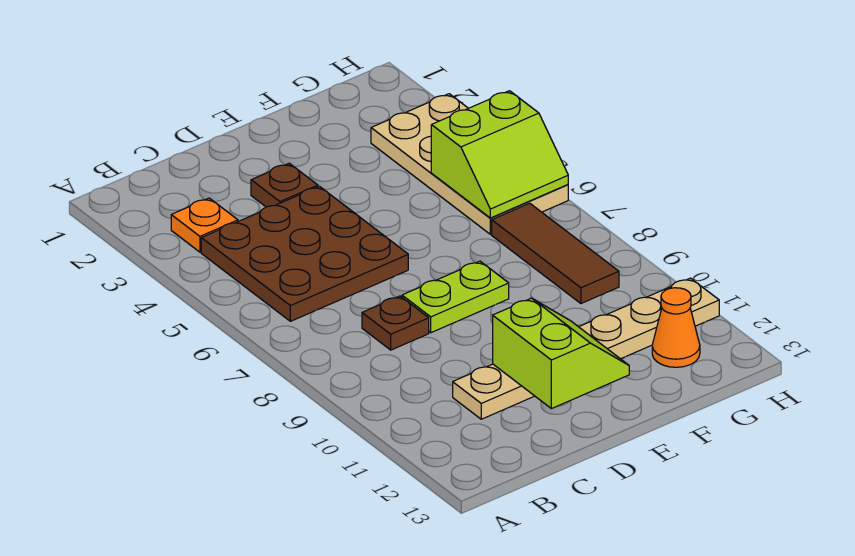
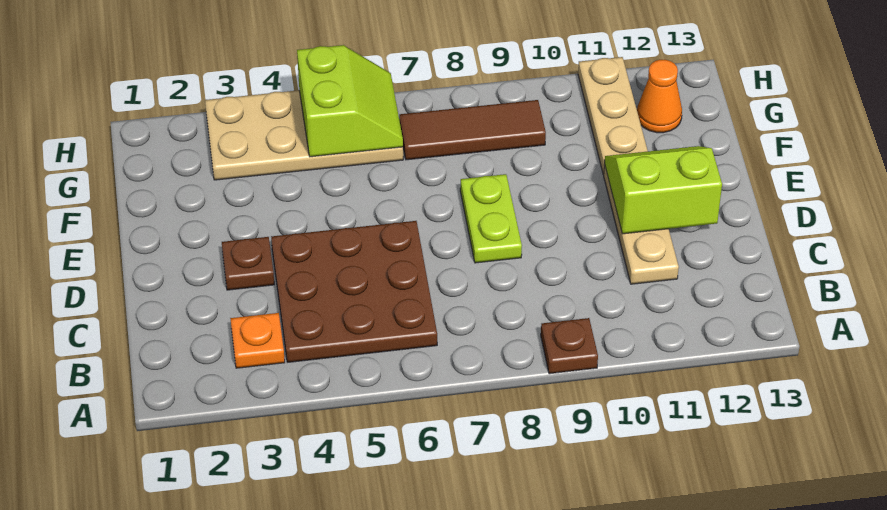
brown plate C8 level 1 -> brown plate A9 level 1

